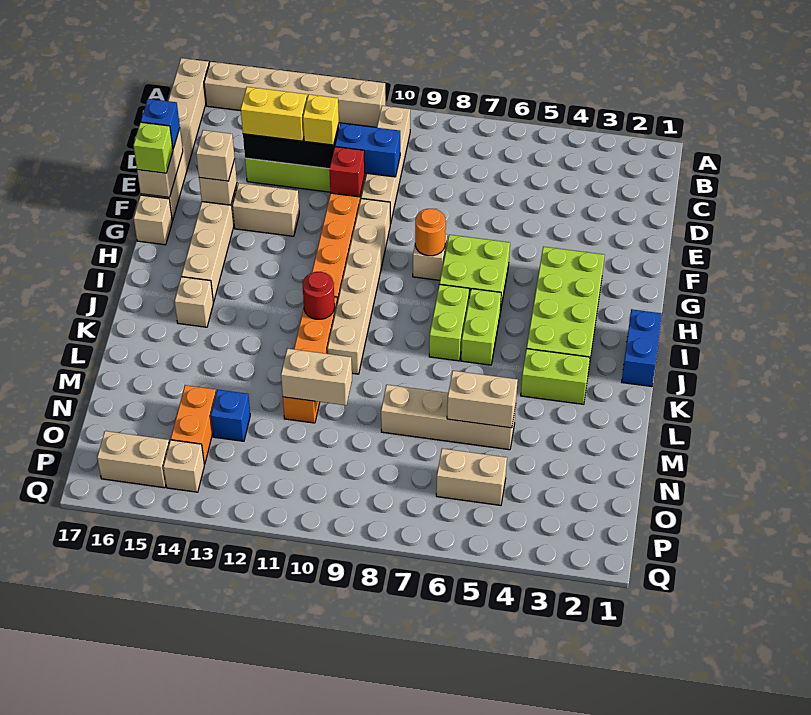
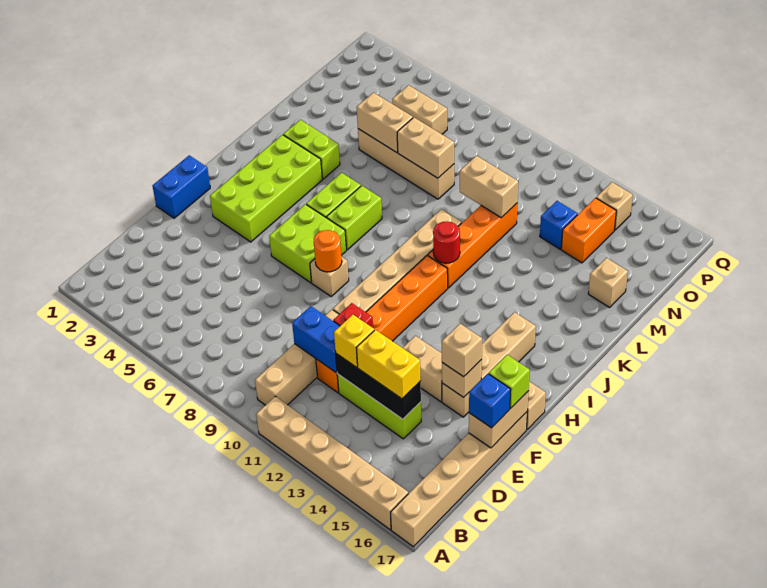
blue brick I1:J1 level 1 -> blue brick F1:G1 level 1
tan brick J15 level 1 -> tan brick M16 level 1
tan brick P15:P16 level 1 -> tan brick M7:M8 level 2

